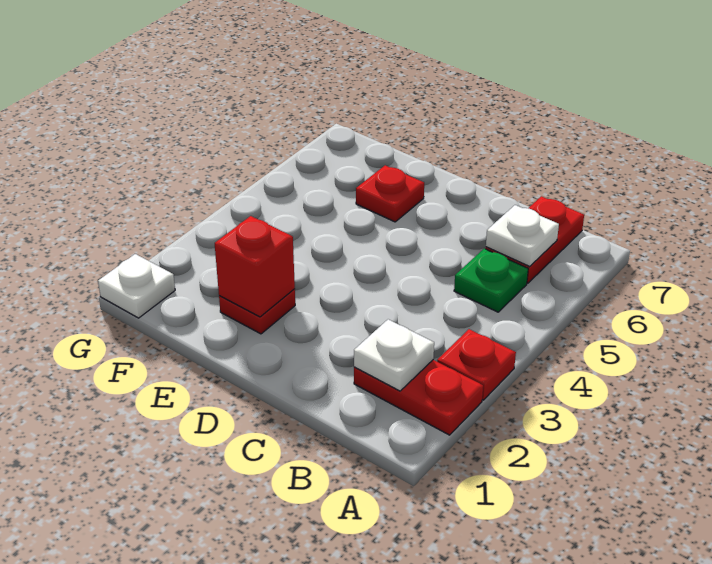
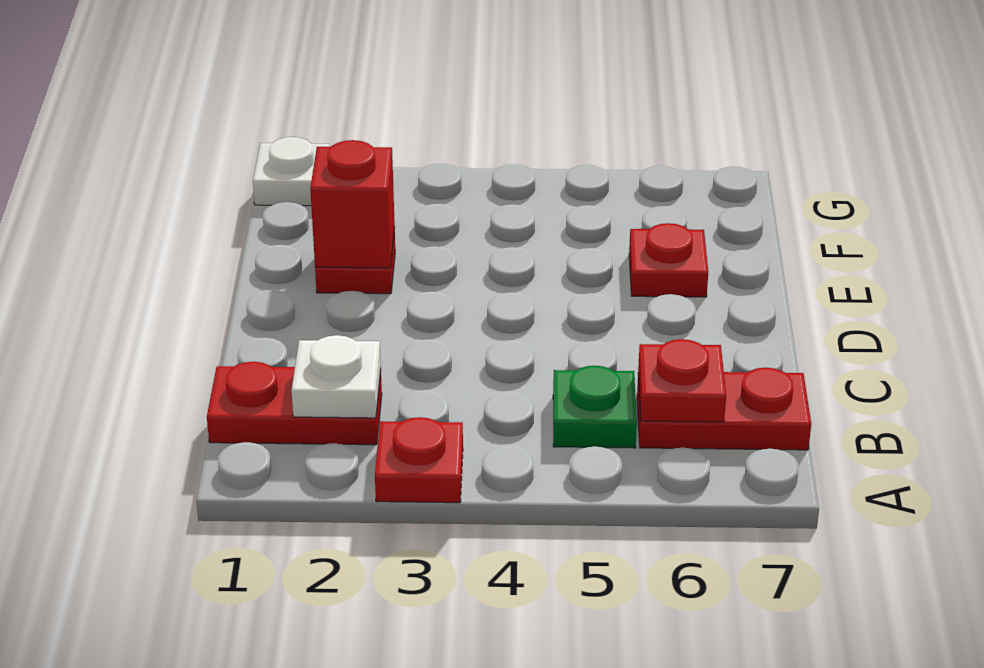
red plate A2:B2 level 1 -> red plate B1:B2 level 1
white plate B6 level 2 -> red plate B6 level 2

